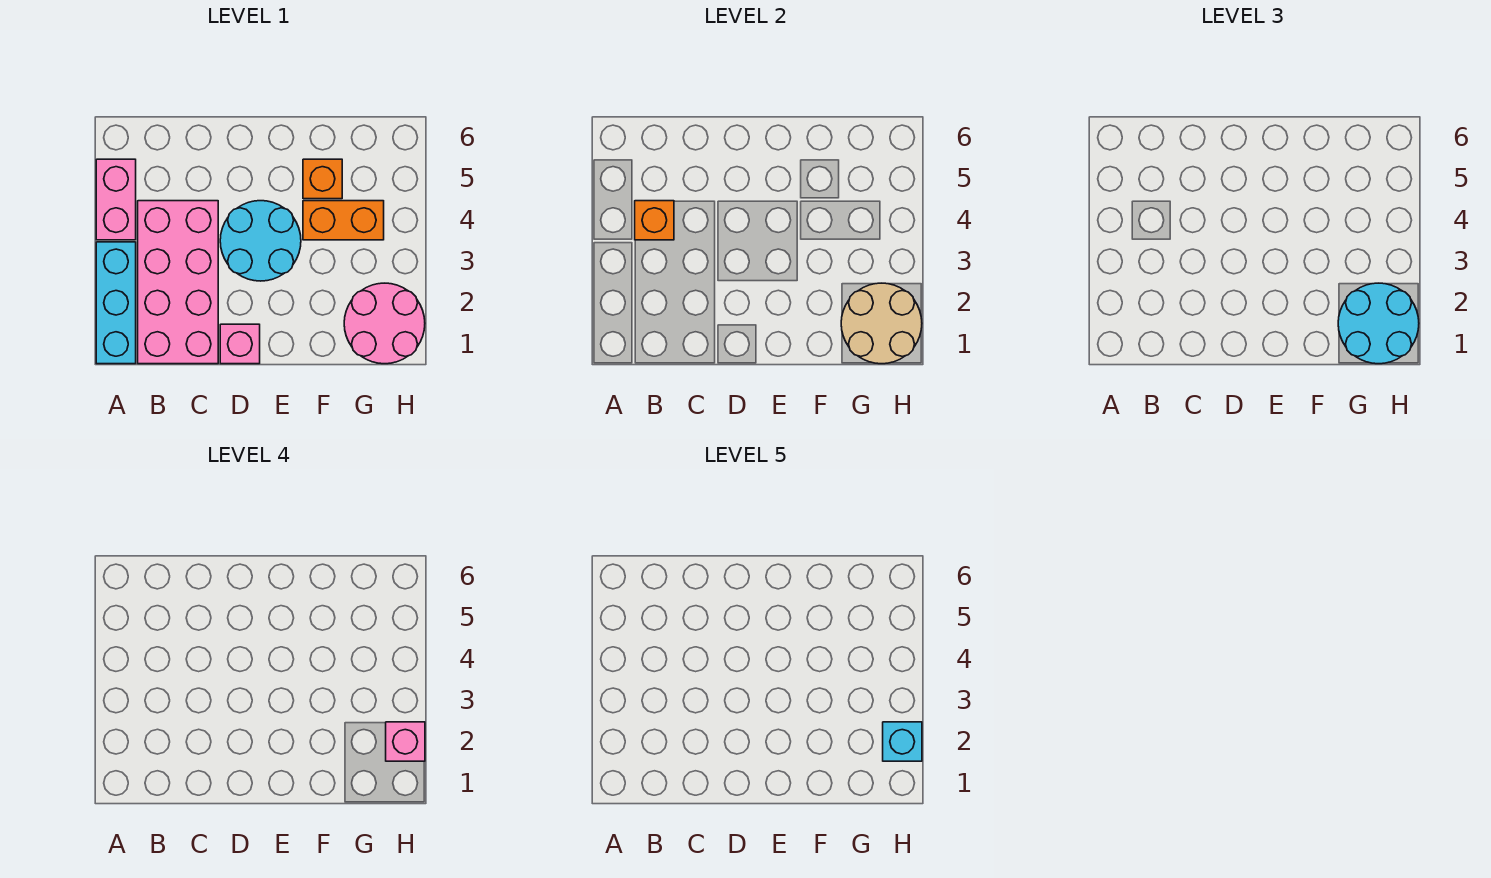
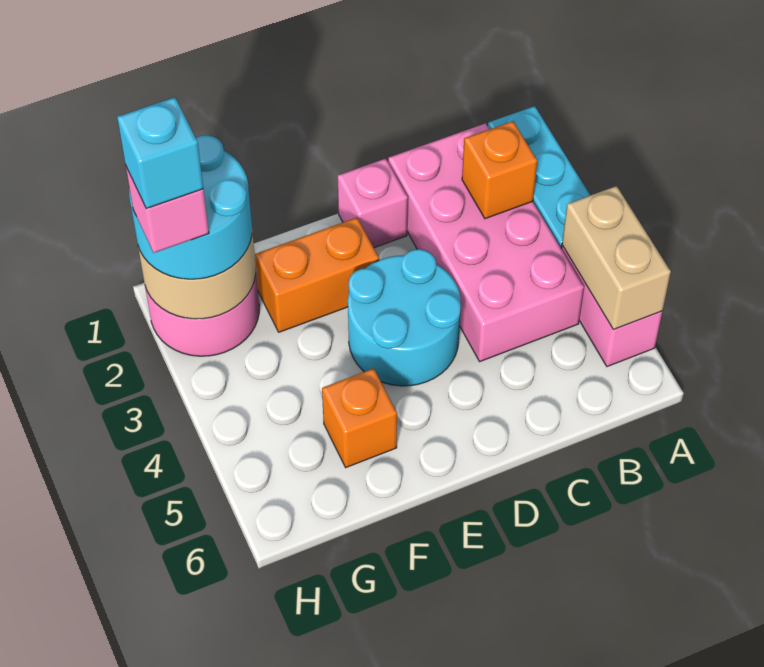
none -> tan brick A4:A5 level 2
orange brick B4 level 2 -> orange brick B2 level 2
orange brick F4:G4 level 1 -> orange brick E2:F2 level 1

